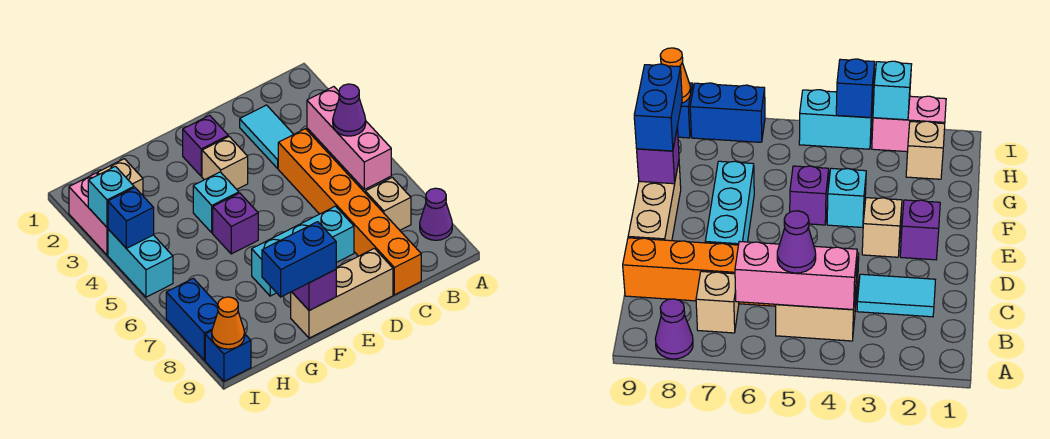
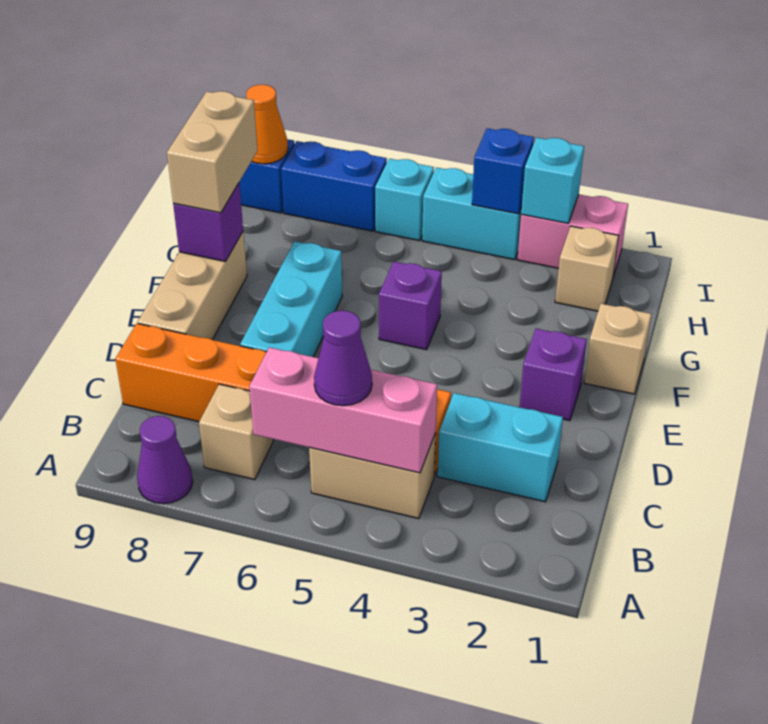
cyan tile C2:C3 level 1 -> cyan brick C2:C3 level 1
tan brick E3 level 1 -> tan brick F1 level 1
cyan brick F4 level 1 -> cyan brick I6 level 1
blue brick F9:G9 level 3 -> tan brick F9:G9 level 3

